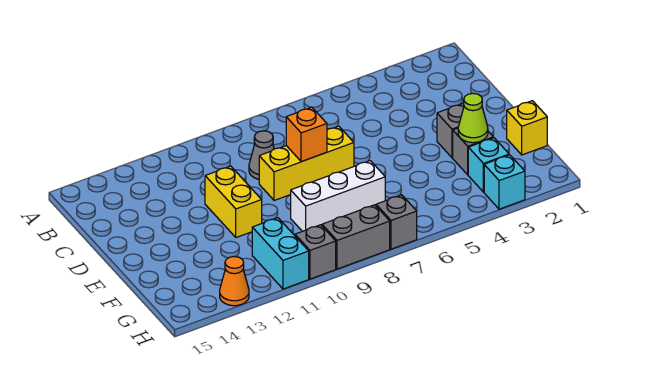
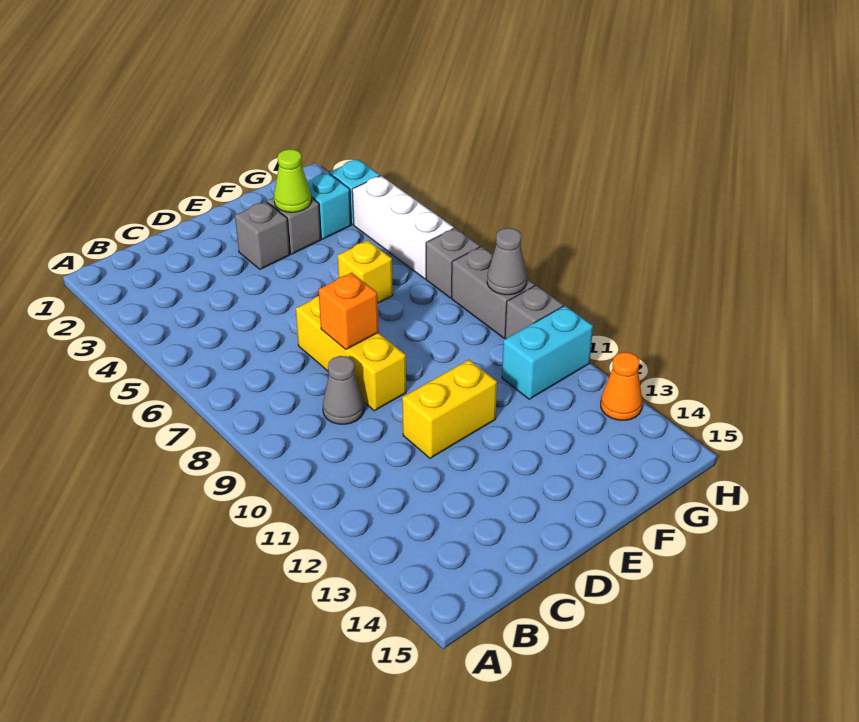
yellow brick F1 level 1 -> yellow brick F6 level 1
white brick F7:F9 level 1 -> white brick H4:H6 level 1
none -> grey cone H9 level 2

